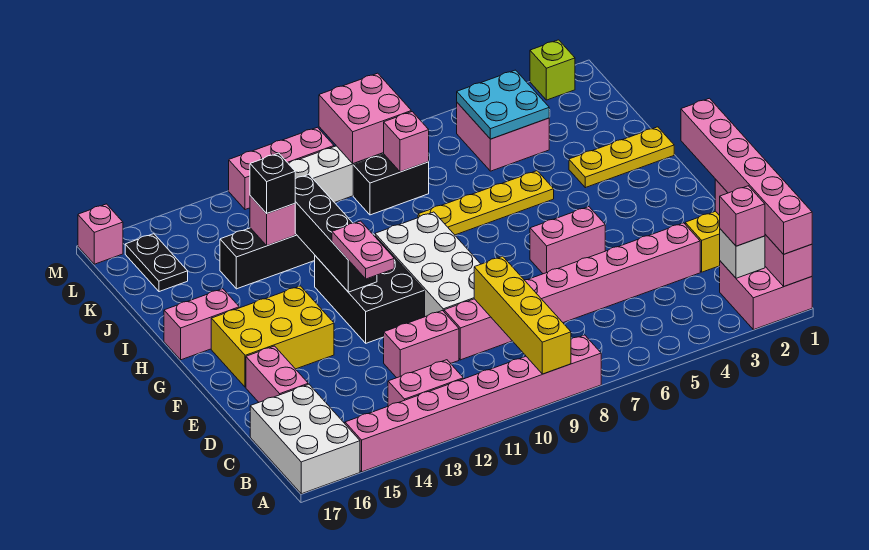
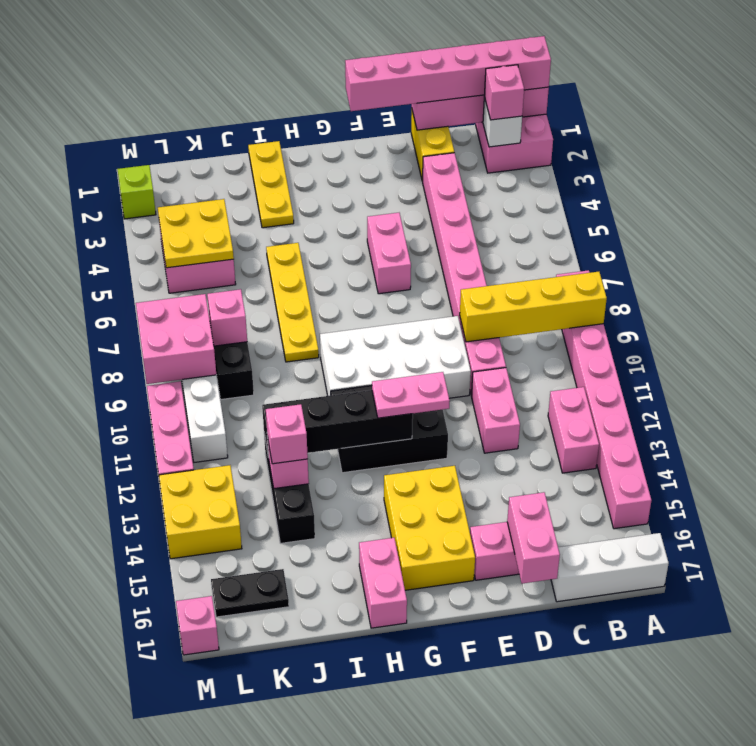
white brick A16:C17 level 1 -> white brick A17:C17 level 1
none -> pink brick D16:D17 level 2
black brick J13 level 3 -> pink brick J13 level 3
cyan plate K4:L5 level 2 -> yellow plate K4:L5 level 2
none -> yellow brick L13:M14 level 1

